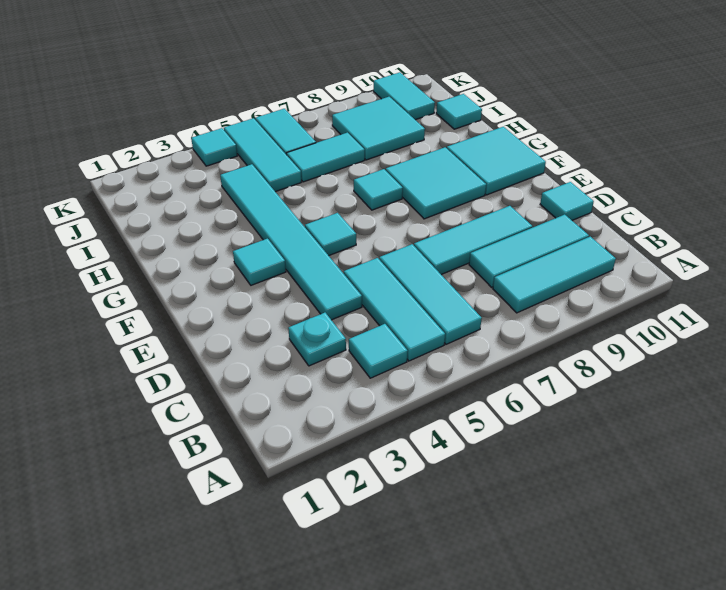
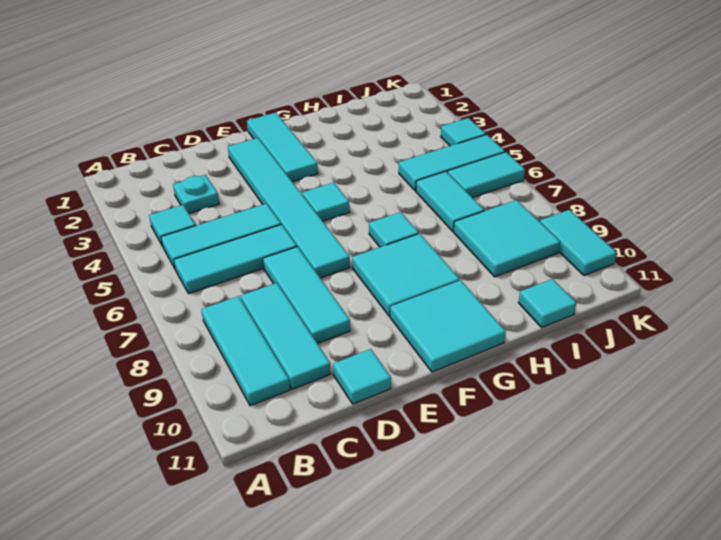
cyan tile D4:I4 level 1 -> cyan tile E2:E7 level 1
cyan tile F3 level 1 -> cyan tile F1:F3 level 1
cyan tile J10:K10 level 1 -> cyan tile K9:K10 level 1

